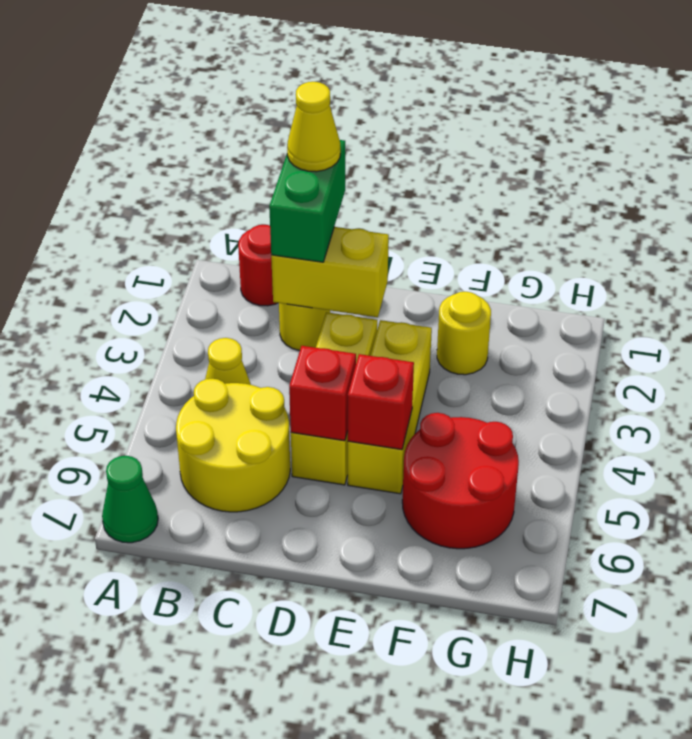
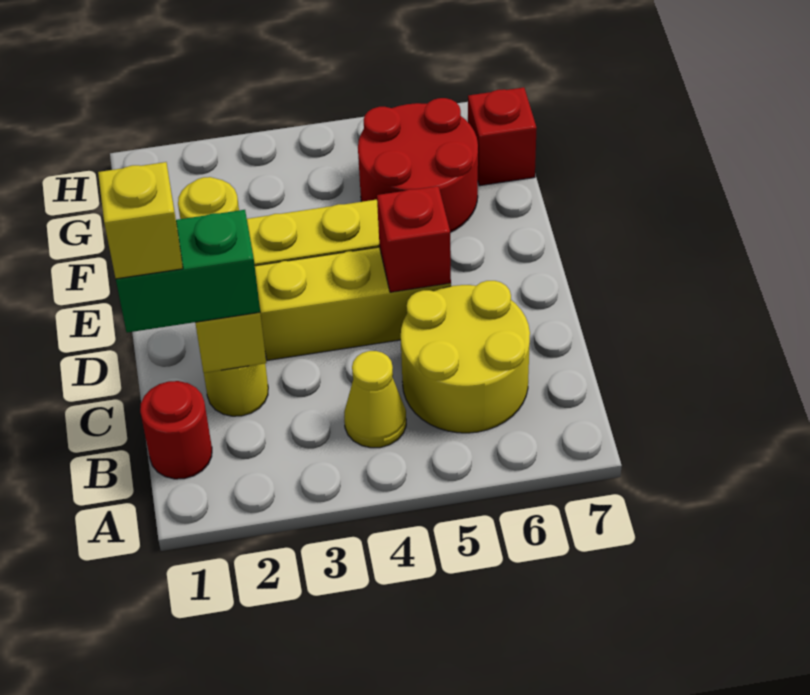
green cone A7 level 1 -> none
yellow cone C1 level 4 -> yellow brick C1 level 4
red brick E5 level 2 -> red brick G7 level 1

